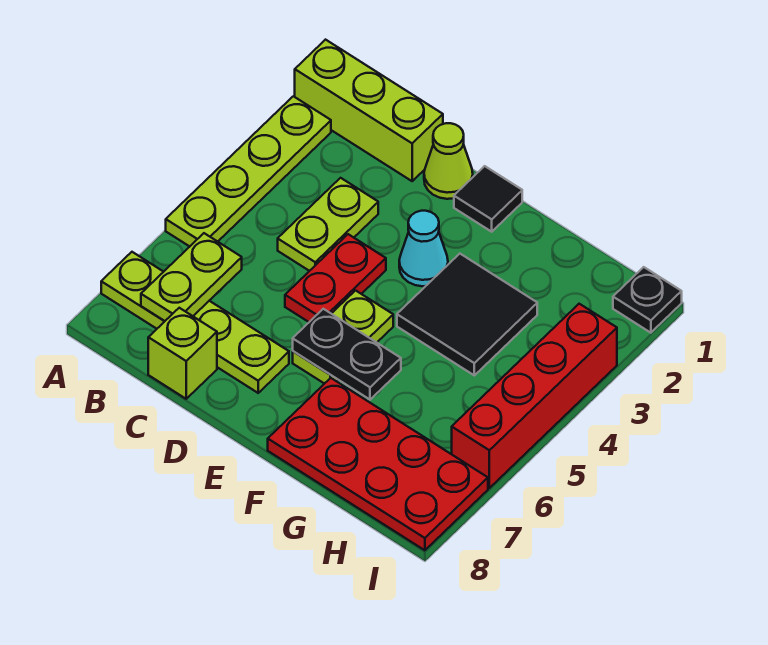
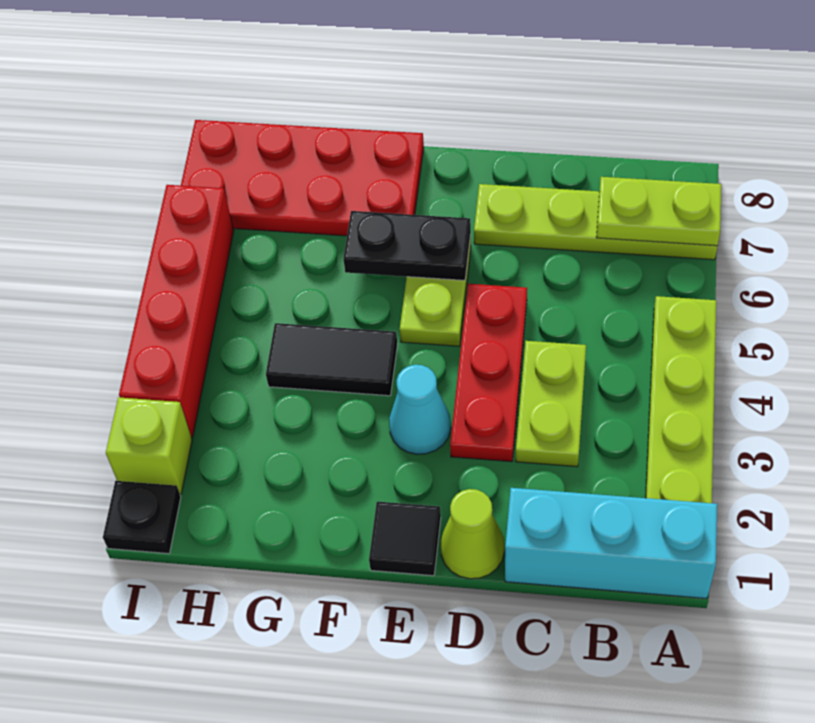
lime brick A1:C1 level 1 -> cyan brick A1:C1 level 1
lime plate B6:B7 level 2 -> lime plate A7:B7 level 2
lime brick C8 level 1 -> lime brick I2 level 1
red plate D4:D5 level 1 -> red plate D3:D5 level 1
black tile F3:G4 level 1 -> black tile F4:G4 level 1

